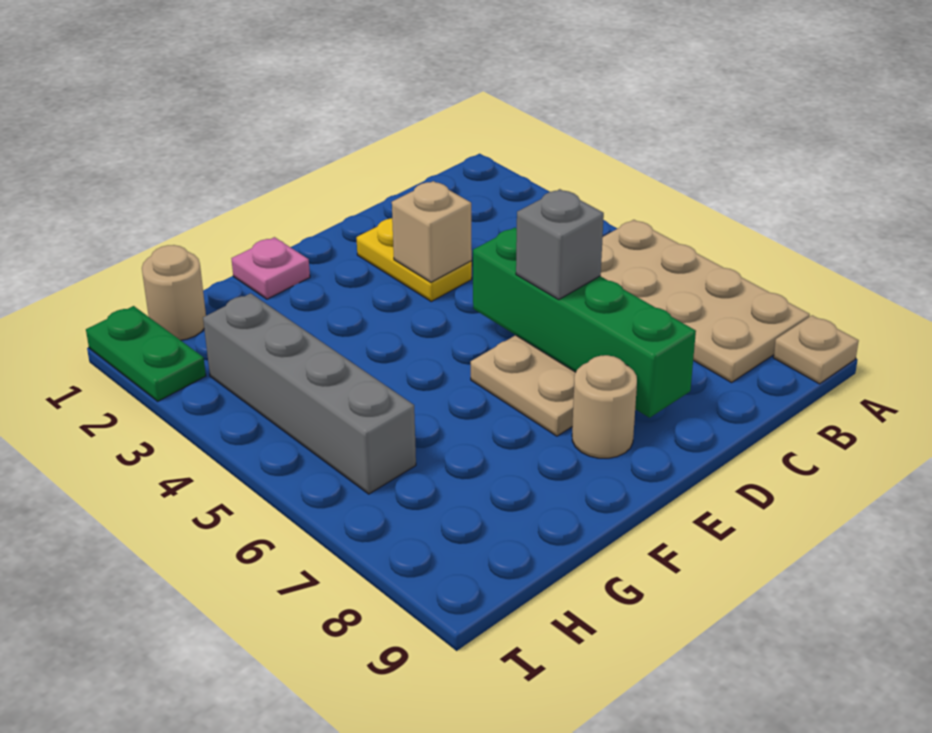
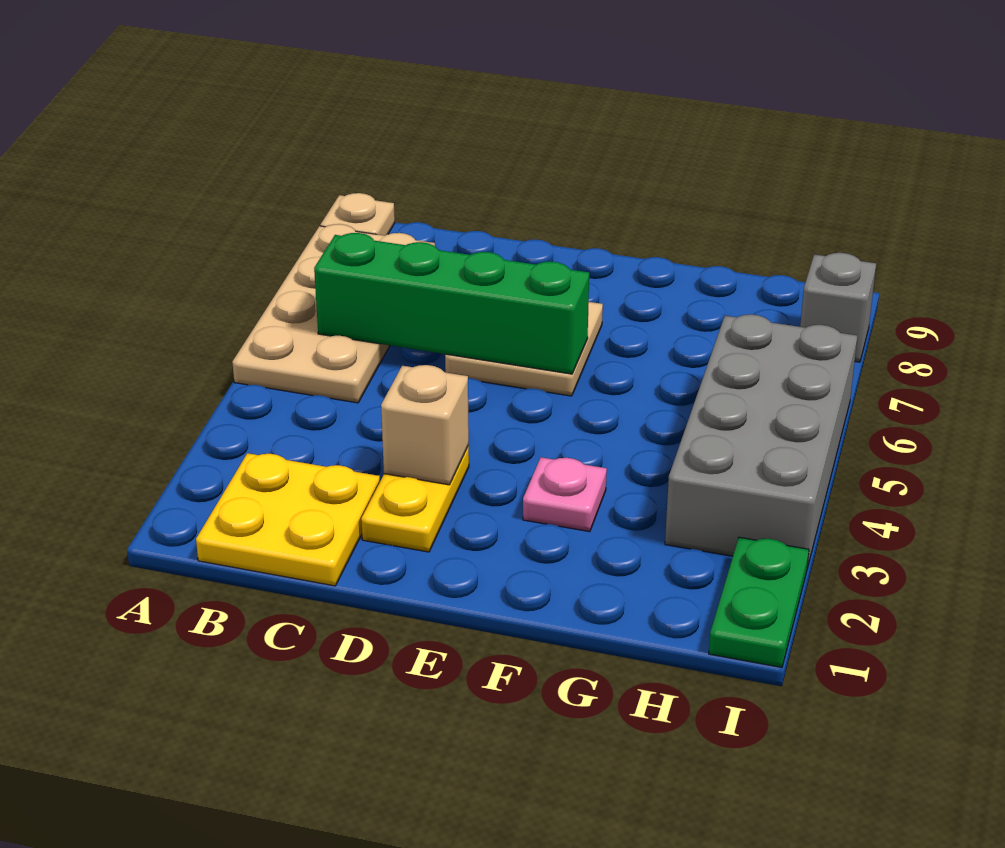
none -> yellow plate B1:C2 level 1
green brick D5:D8 level 2 -> green brick B6:E6 level 2
grey brick D6 level 3 -> grey brick I8 level 1
tan round brick E8 level 1 -> none
pink plate F1 level 1 -> pink plate F3 level 1
tan round brick H1 level 1 -> none
grey brick H3:H6 level 1 -> grey brick H3:I6 level 1

